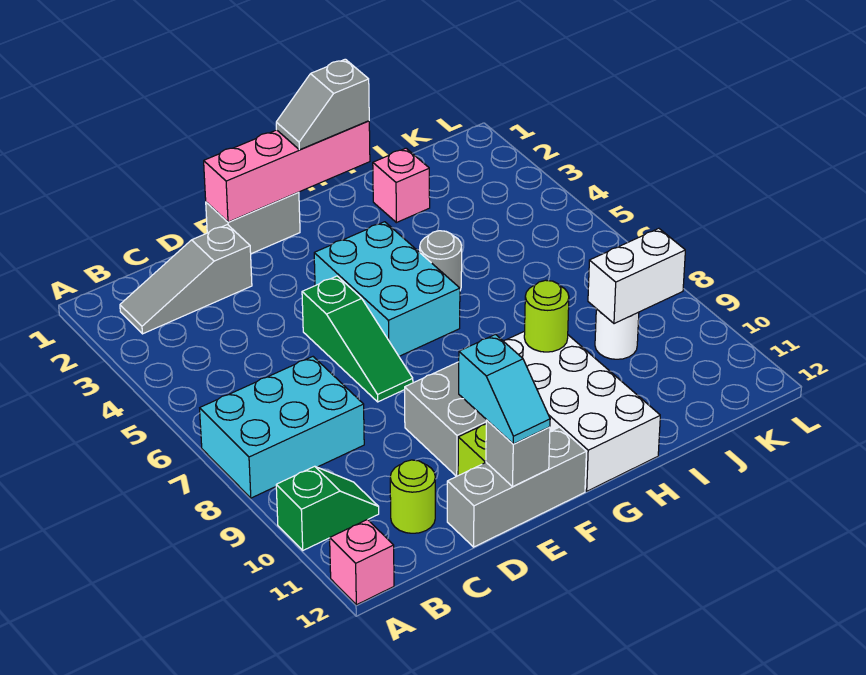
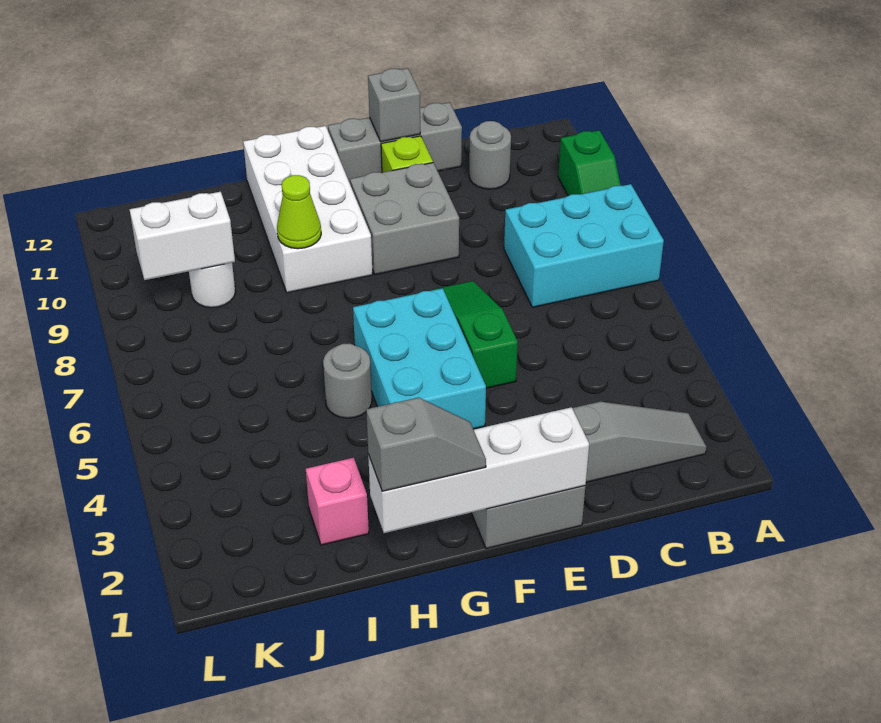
green slope A10:B10 level 1 top A -> green slope A9:A10 level 1 top 10
pink brick A12 level 1 -> none
lime round brick C11 level 1 -> grey round brick C11 level 1
pink brick E1:H1 level 2 -> white brick E1:H1 level 2
cyan slope E11:E12 level 3 top 11 -> none
lime round brick H9 level 2 -> lime cone H9 level 2

